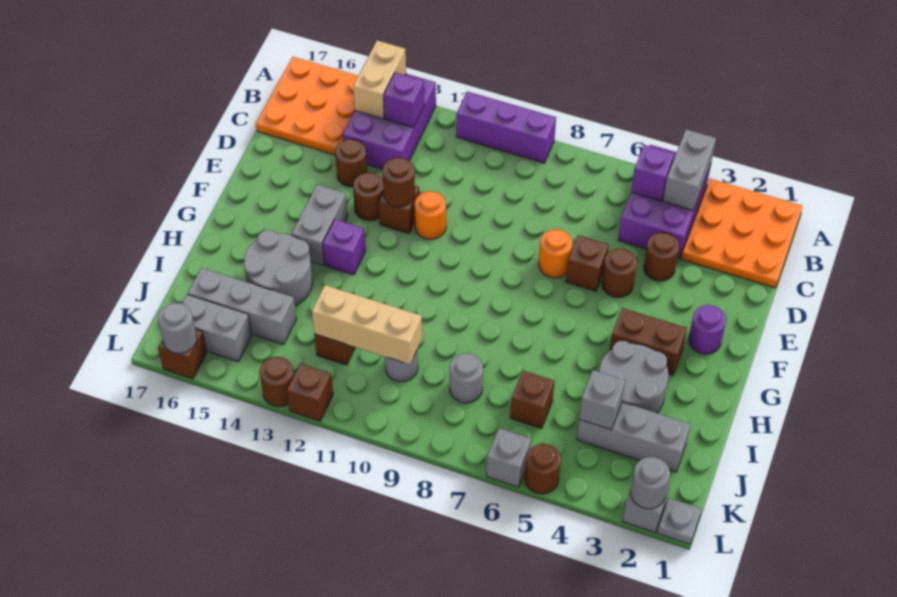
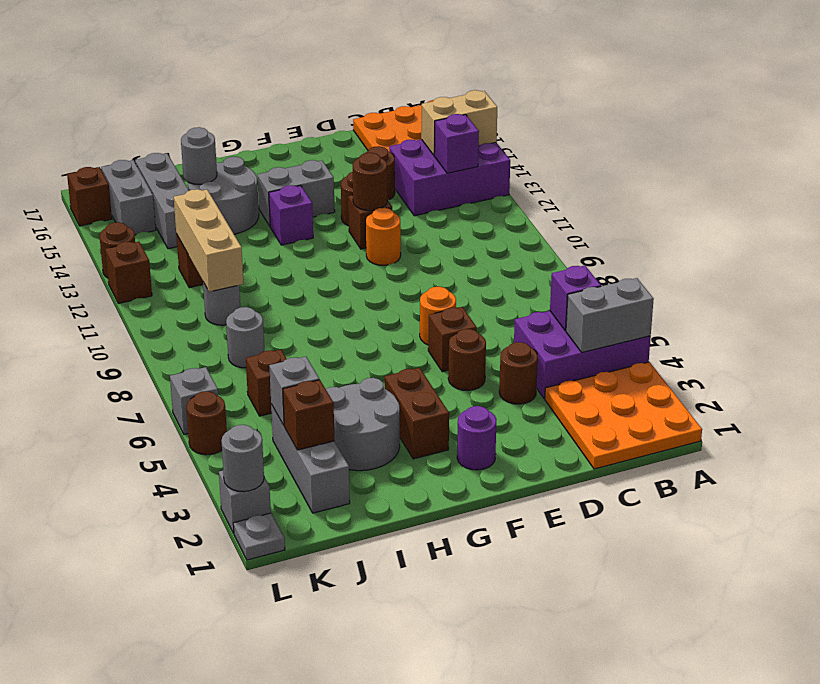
purple brick A9:A11 level 1 -> none
none -> brown brick J3 level 2
grey round brick L16 level 2 -> grey round brick I15 level 2

